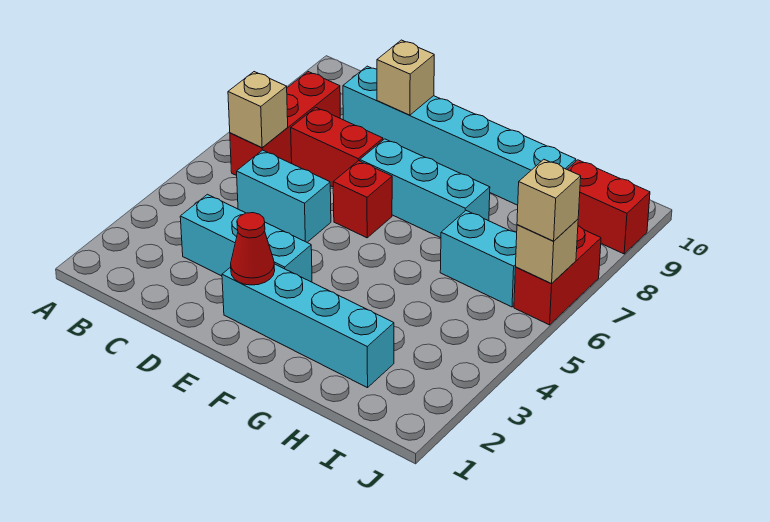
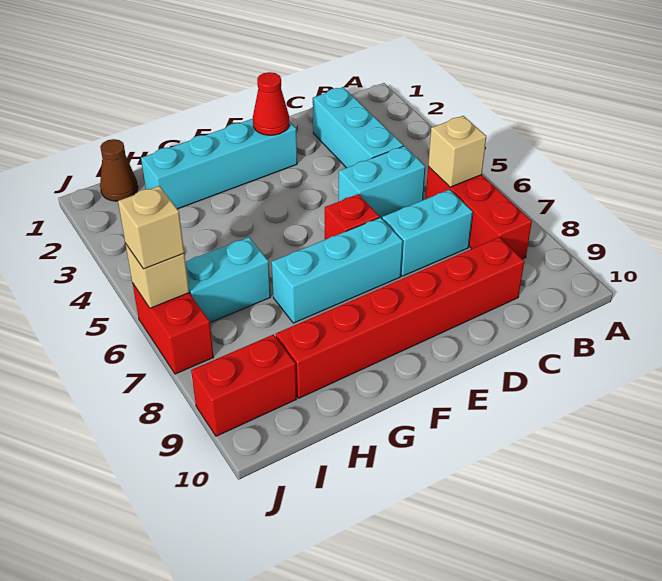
cyan brick C3:E3 level 1 -> cyan brick C2:C4 level 1
red brick C7:D7 level 1 -> cyan brick C7:D7 level 1
cyan brick C9:H9 level 1 -> red brick C9:H9 level 1
tan brick D9 level 2 -> none
none -> brown cone I1 level 1

